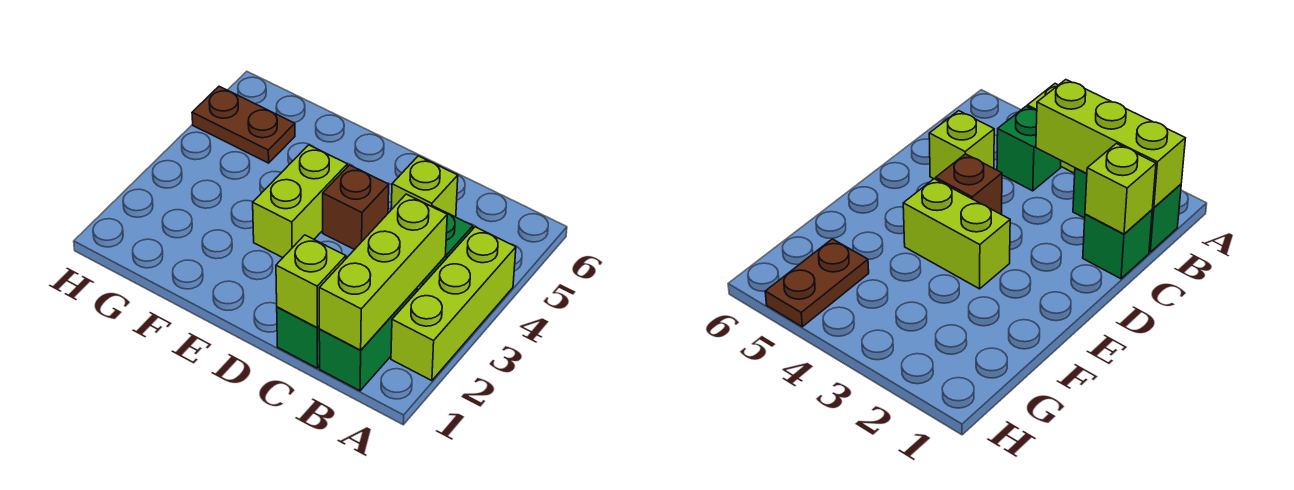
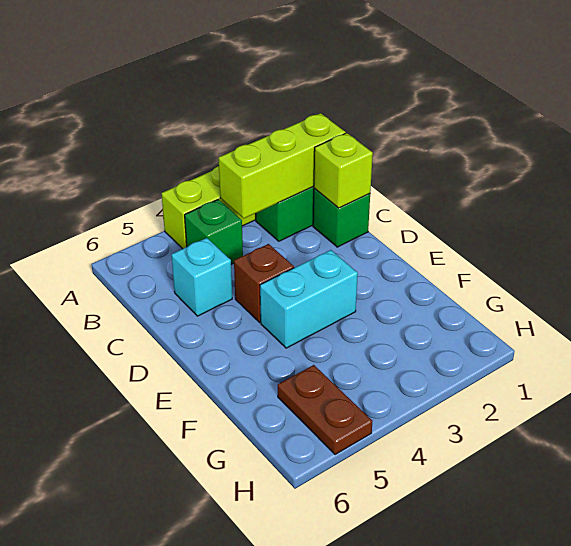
lime brick C5 level 1 -> cyan brick C5 level 1
lime brick E3:E4 level 1 -> cyan brick E3:E4 level 1

